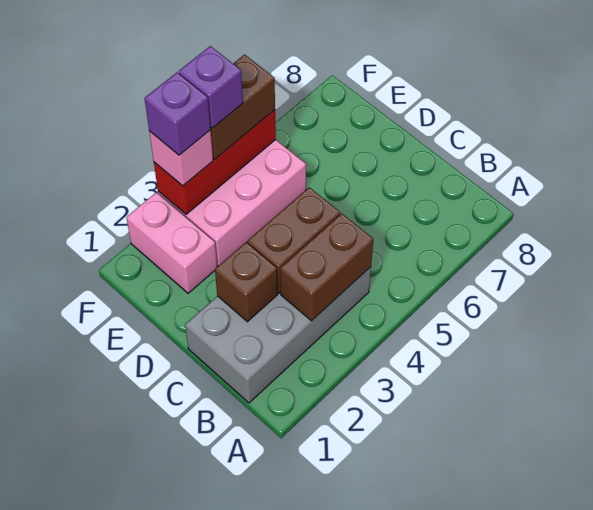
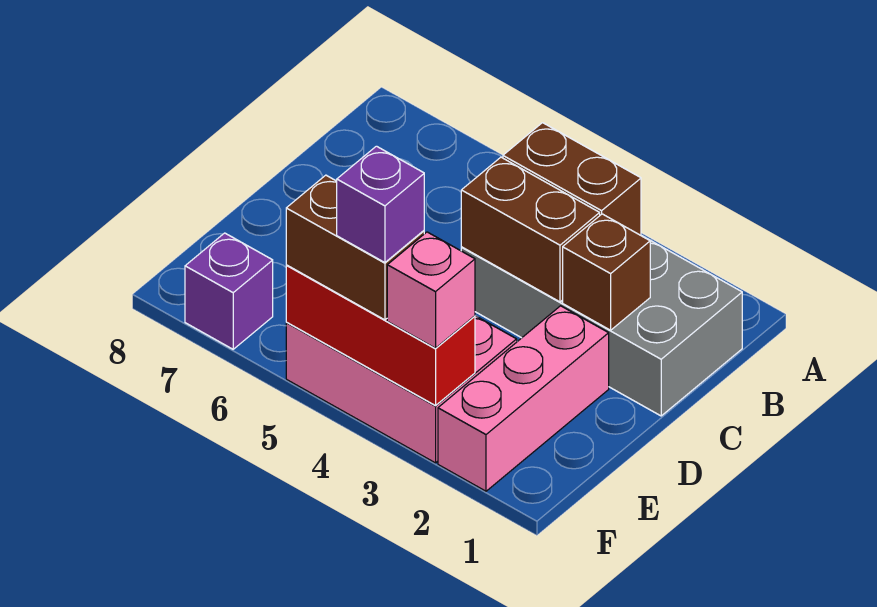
pink brick E2:F2 level 1 -> pink brick D2:F2 level 1
purple brick F3 level 4 -> purple brick F7 level 1

